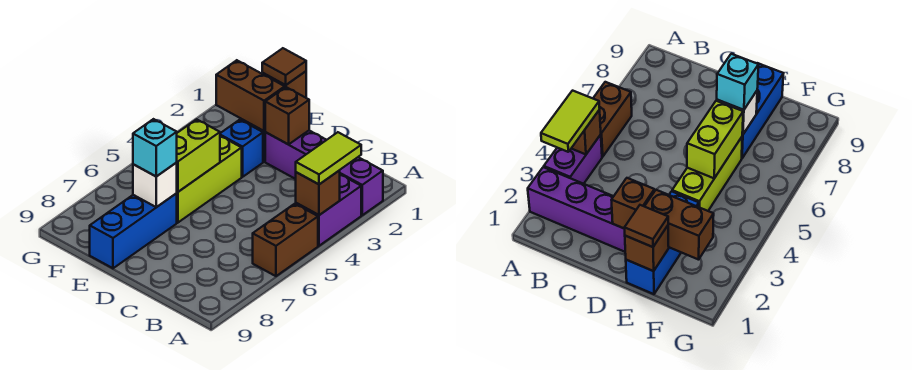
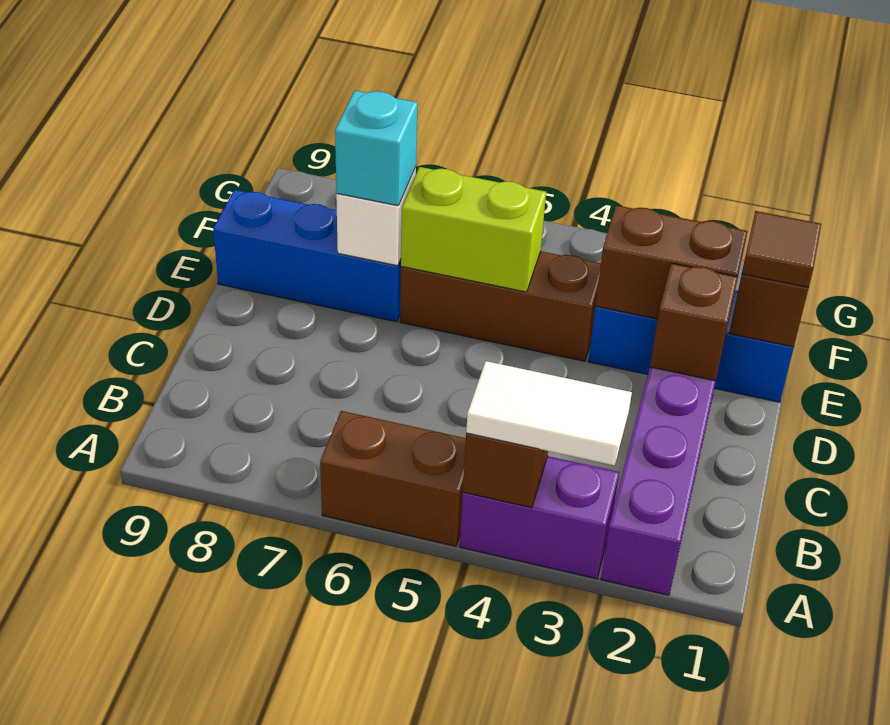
lime tile A3:A4 level 3 -> white tile A3:A4 level 3
brown brick E2:F2 level 2 -> brown brick E2:E3 level 2
lime brick E4:E6 level 1 -> brown brick E4:E6 level 1

